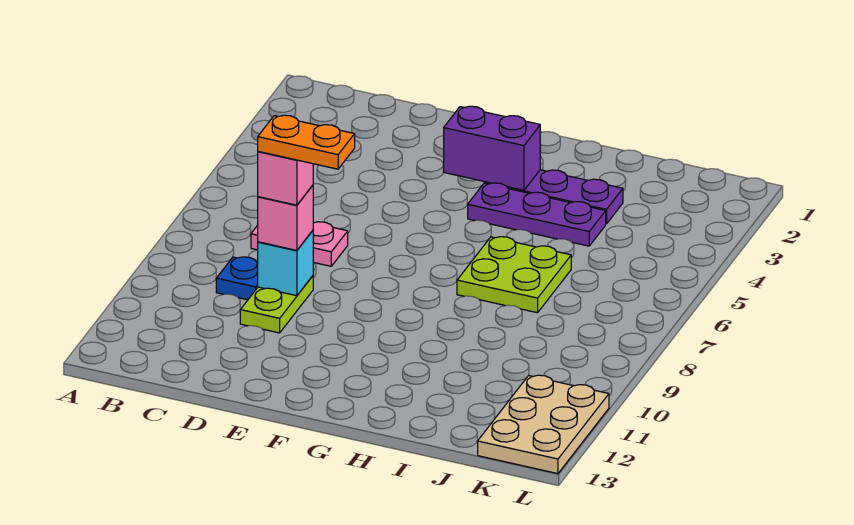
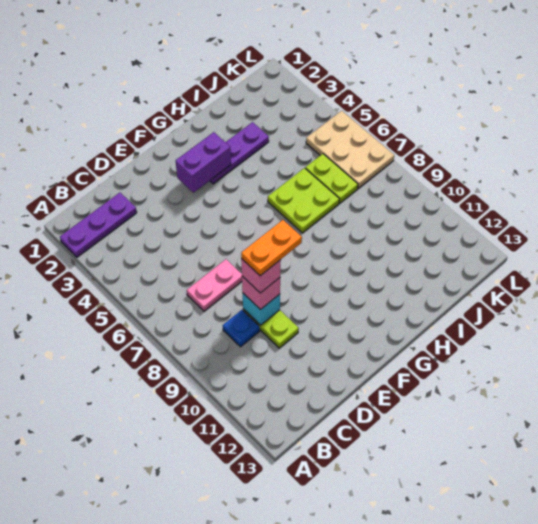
purple plate G4:I4 level 1 -> purple plate A2:C2 level 1
none -> lime plate J6:J7 level 1
tan plate K11:L13 level 1 -> tan plate K5:L7 level 1

